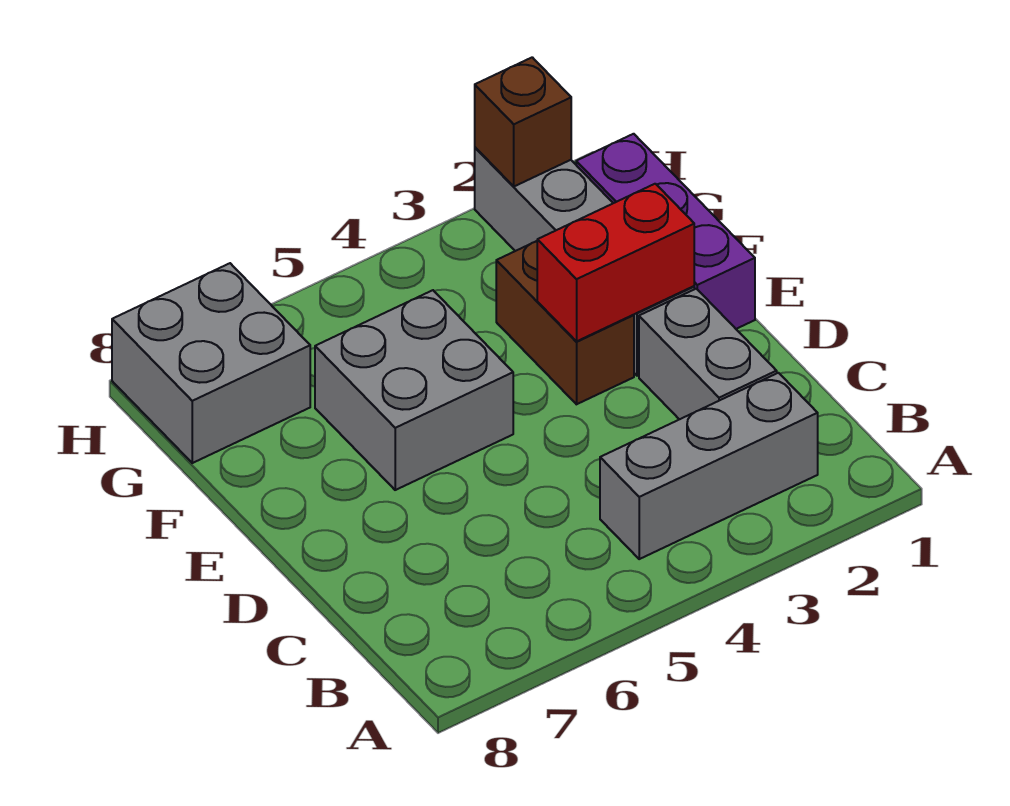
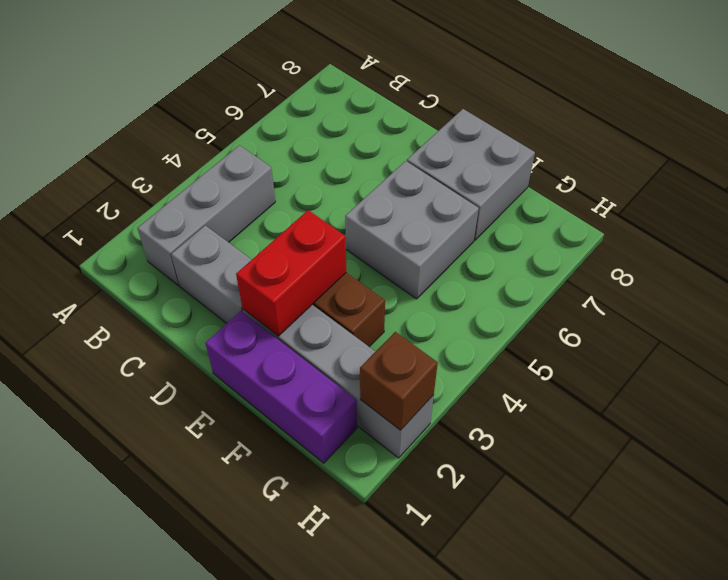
grey brick G7:H8 level 1 -> grey brick E7:F8 level 1

